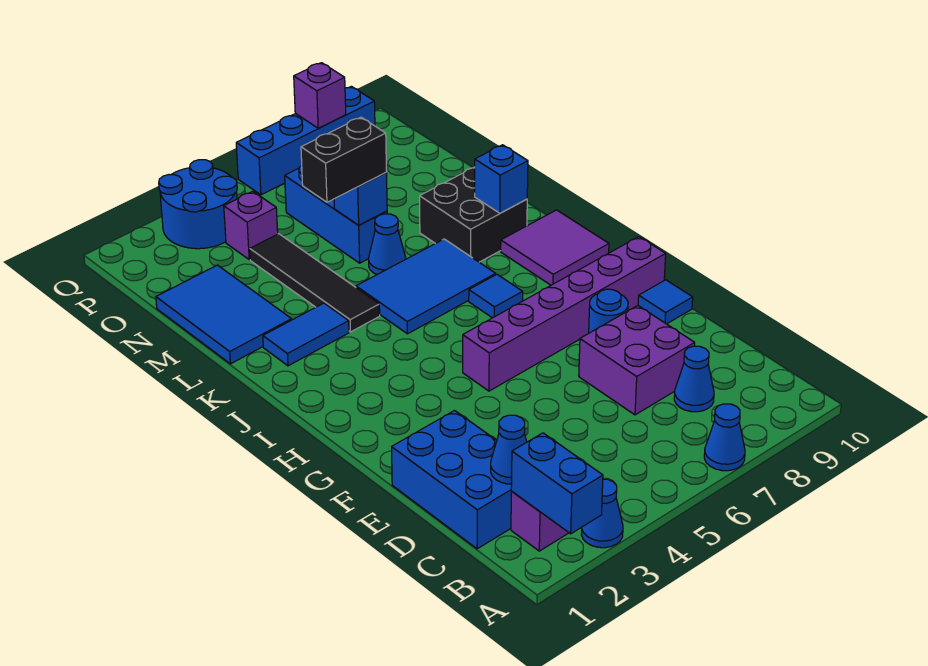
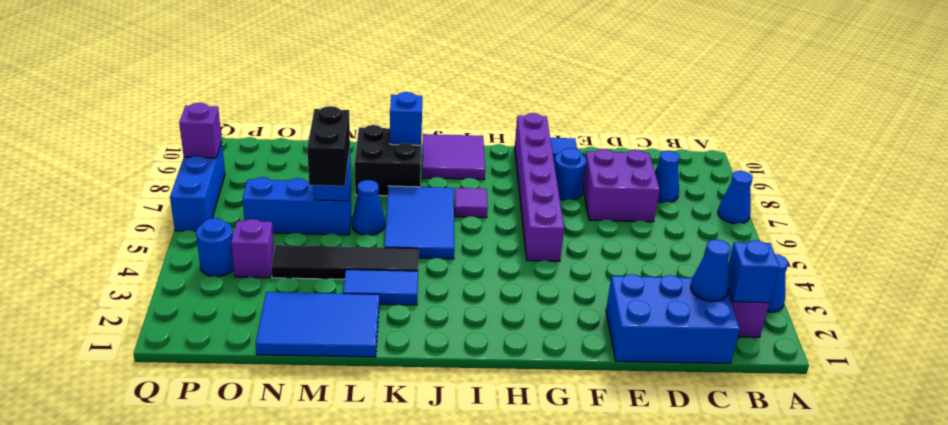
blue brick A2:B2 level 2 -> blue brick B2 level 2
blue tile I7 level 1 -> purple tile I7 level 1
blue tile K2:K3 level 1 -> blue tile K3:L3 level 1
blue round brick P3:Q4 level 1 -> blue round brick P4 level 1
blue brick Q6:Q9 level 1 -> blue brick Q6:Q8 level 1

